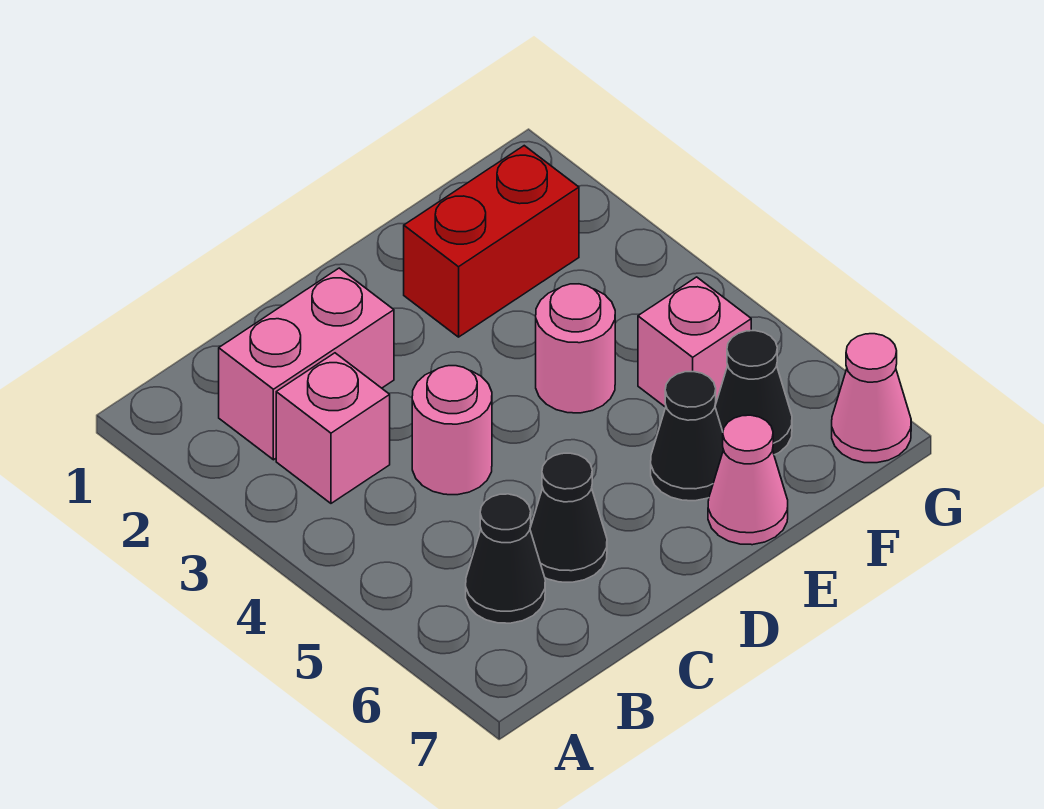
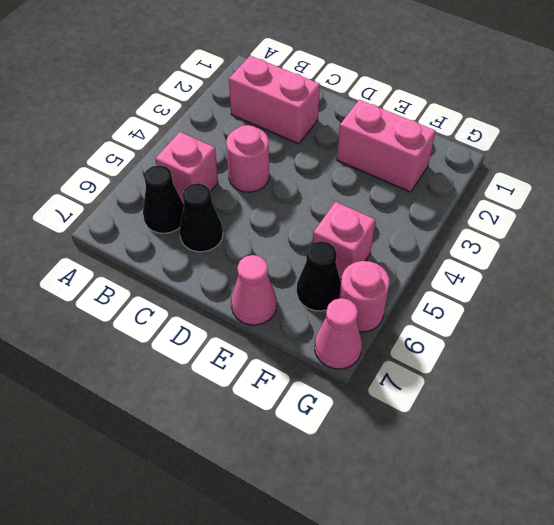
pink brick B3 level 1 -> pink brick B5 level 1
red brick E2:F2 level 1 -> pink brick E2:F2 level 1
pink round brick E4 level 1 -> pink round brick G6 level 1
black cone E6 level 1 -> none

